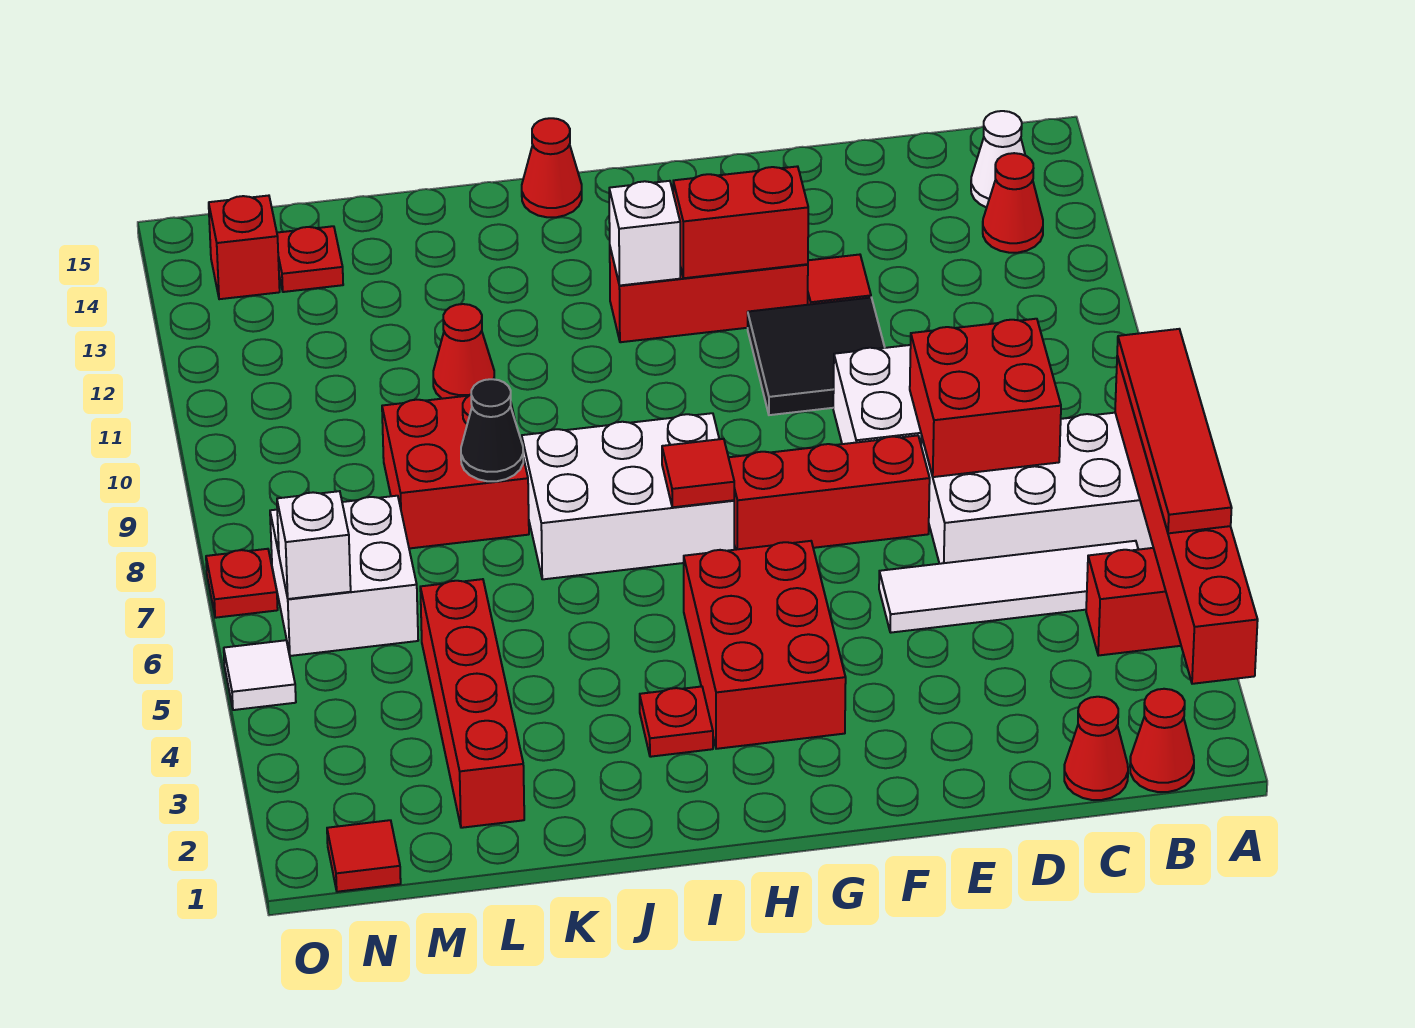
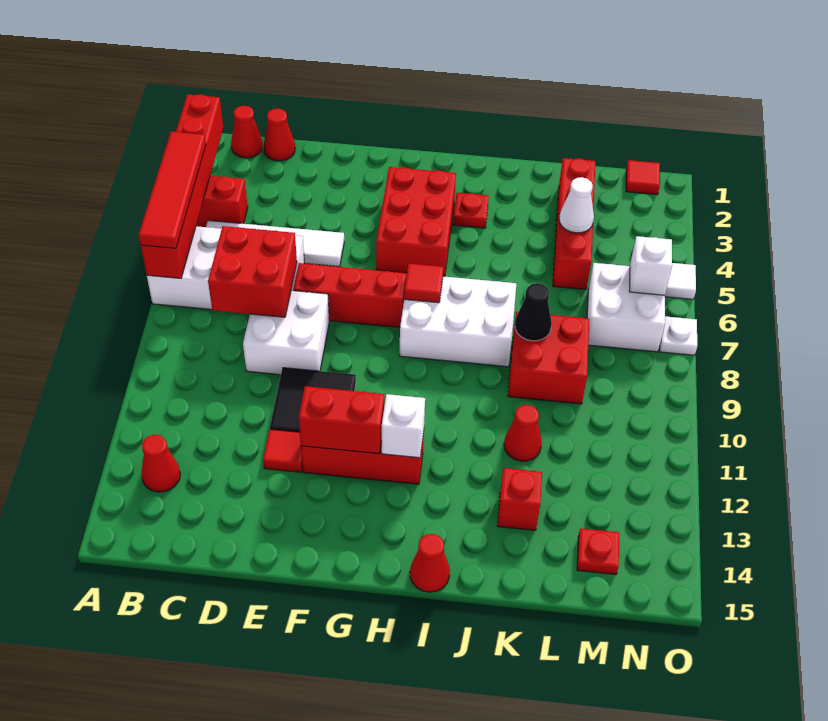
white cone B14 level 1 -> white cone L4 level 2
red brick N14 level 1 -> red brick K13 level 1
red plate O7 level 1 -> white plate O7 level 1

